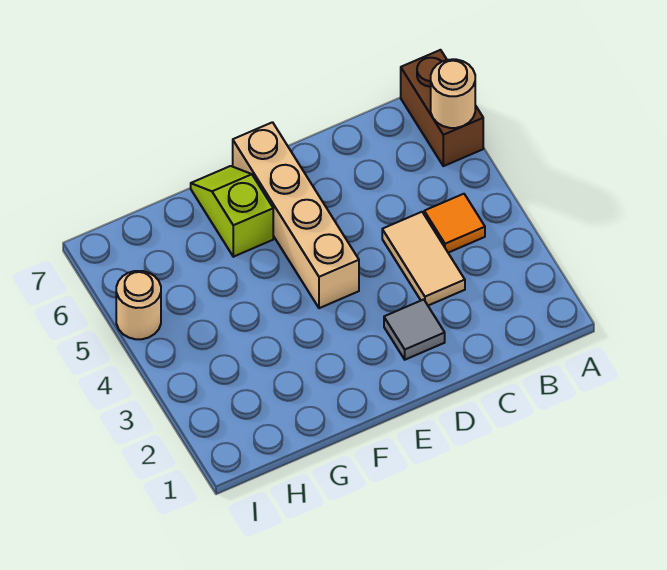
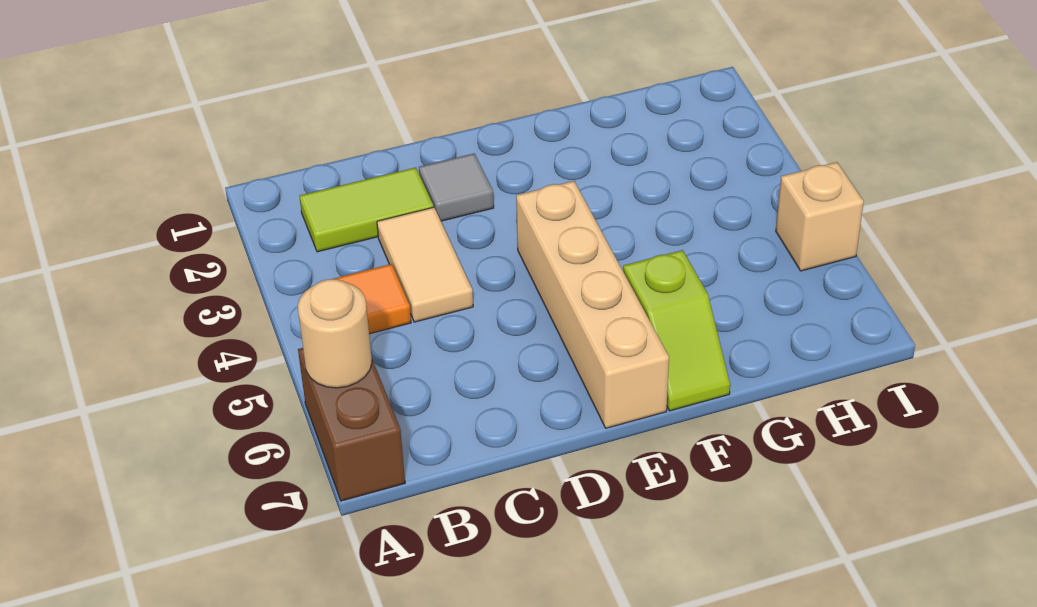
none -> lime tile B2:C2 level 1
tan round brick I5 level 1 -> tan brick I5 level 1

